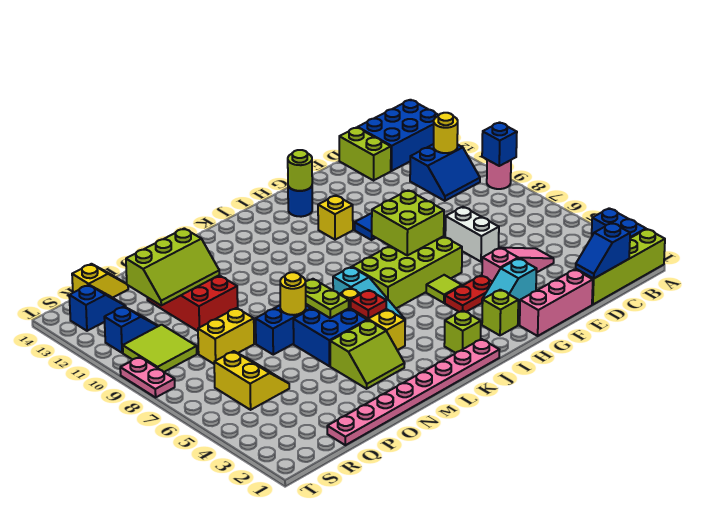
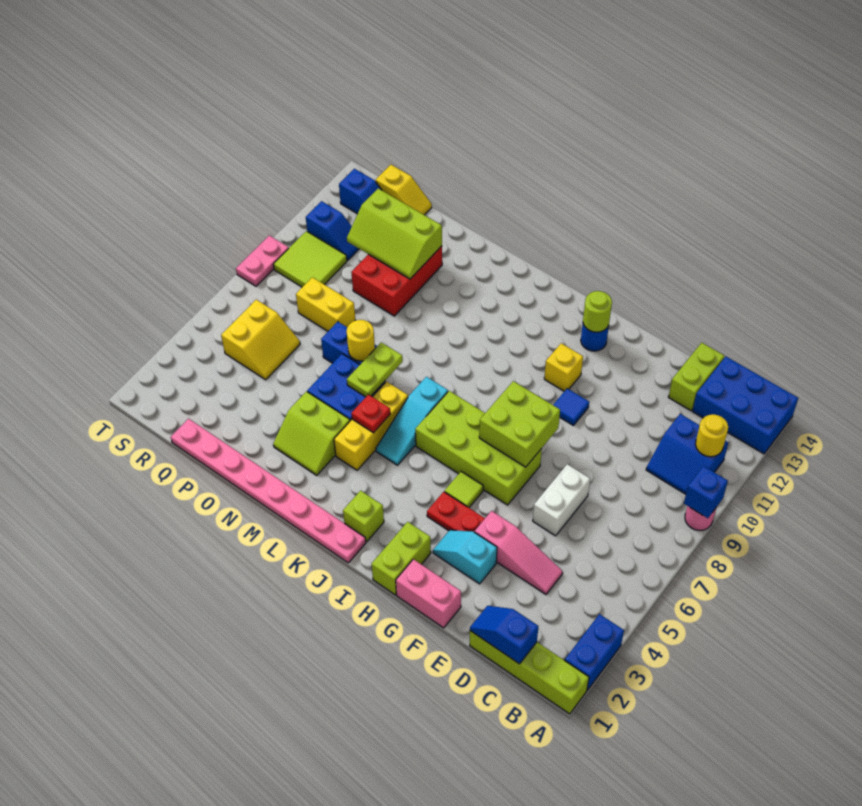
pink brick E1:G1 level 1 -> pink brick F1:G1 level 1
lime brick H2 level 1 -> lime brick H1:H2 level 1

